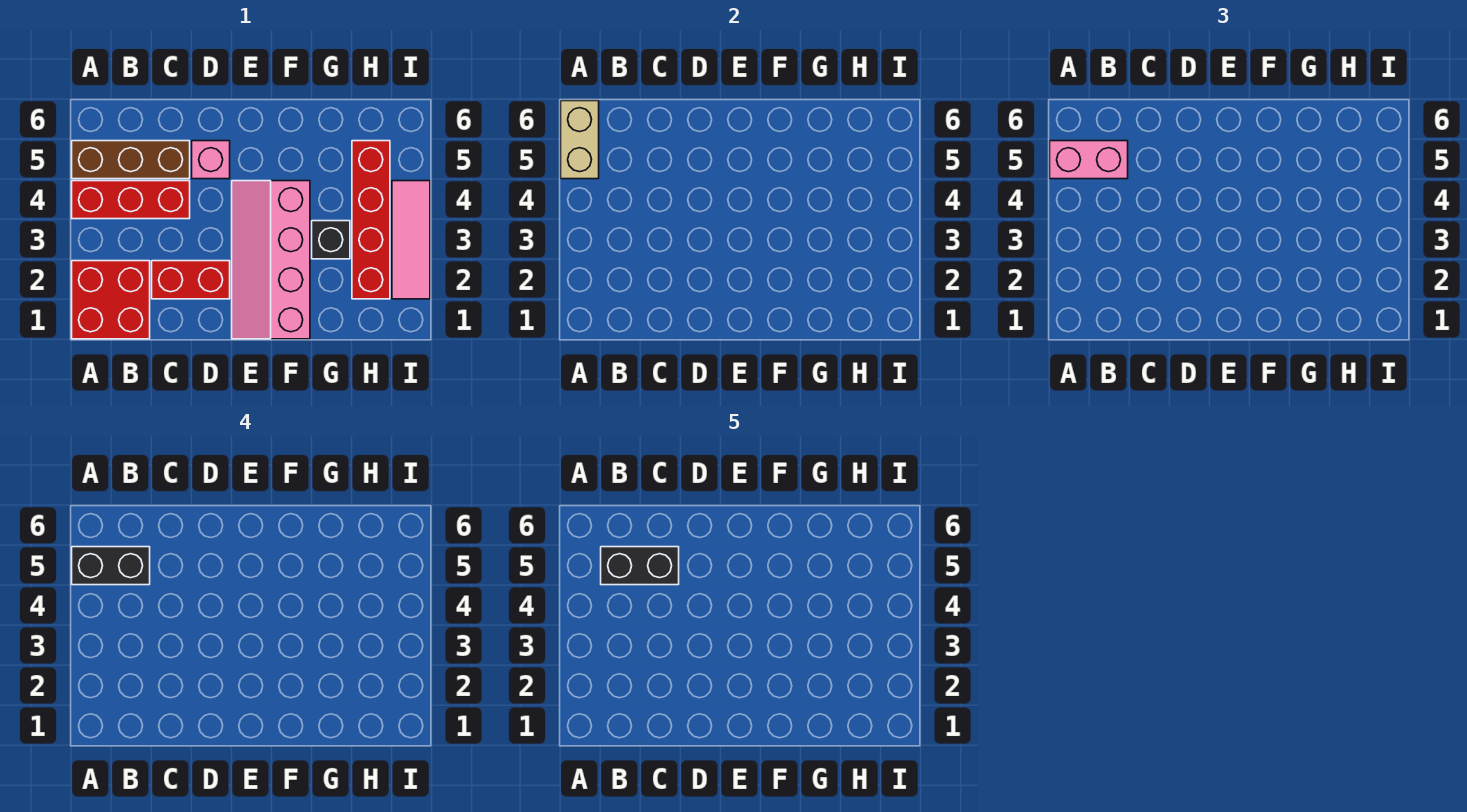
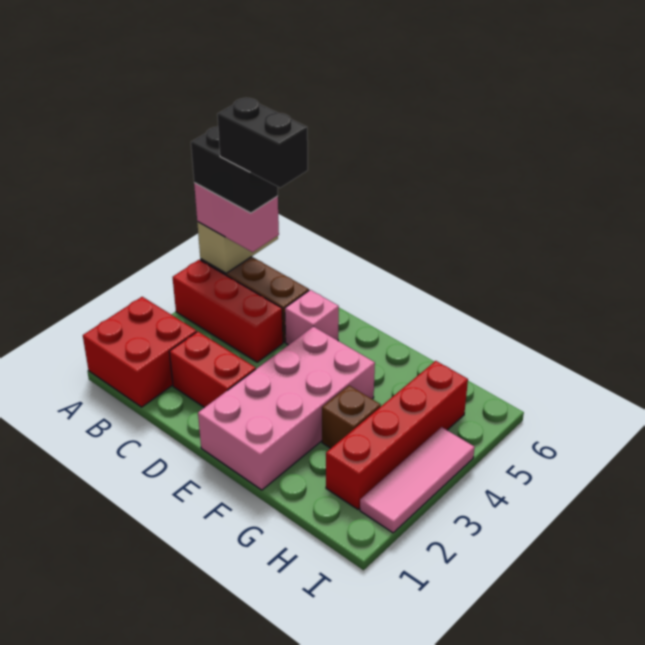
pink slope E1:F4 level 1 top F -> pink brick E1:F4 level 1
black brick G3 level 1 -> brown brick G3 level 1

